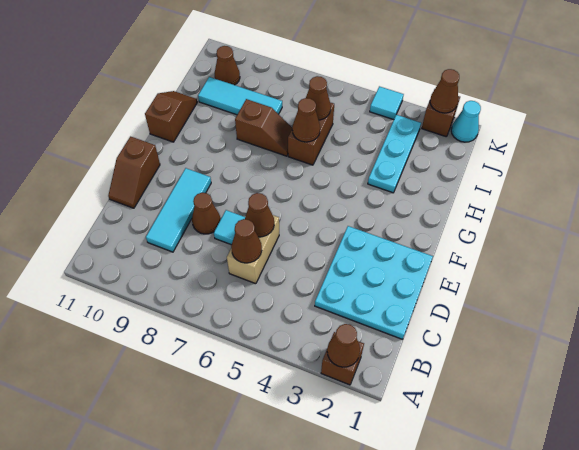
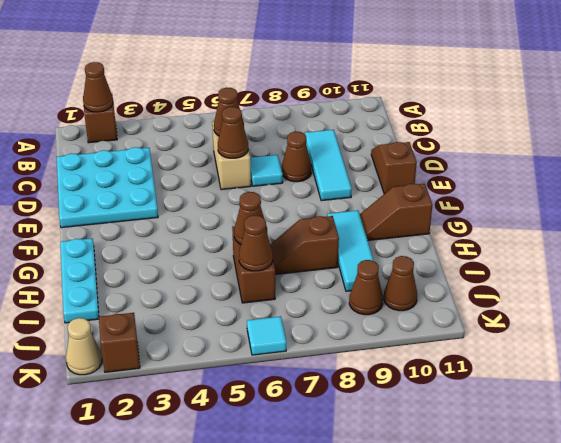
brown slope G11:H11 level 1 top G -> brown slope G10:G11 level 1 top 11
cyan plate H3:J3 level 1 -> cyan plate G1:I1 level 1
cyan tile I8:I10 level 1 -> cyan tile G9:I9 level 1
cyan cone K1 level 1 -> tan cone K1 level 1
brown cone K2 level 2 -> brown cone J9 level 1
cyan tile K4 level 1 -> cyan tile K6 level 1

